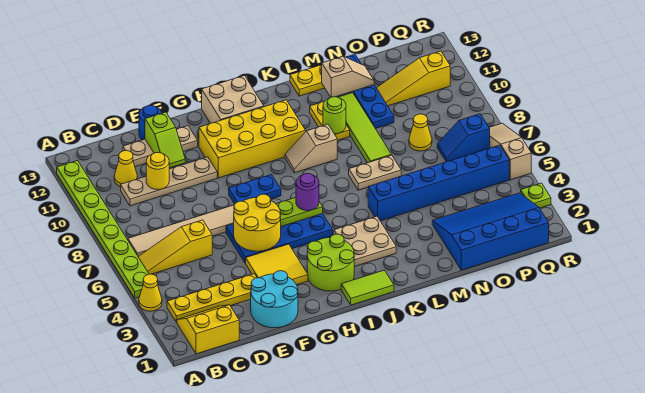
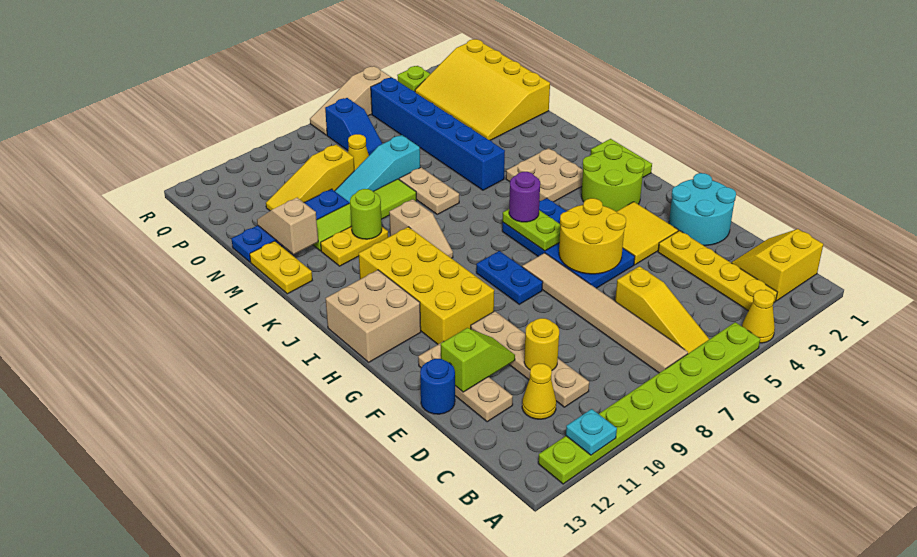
none -> cyan plate A11 level 2
yellow slope B1:C2 level 1 top 1 -> yellow slope B1:C2 level 1 top B
blue slope N1:Q3 level 1 top 1 -> yellow slope N1:Q3 level 1 top 1
none -> cyan slope N7:N9 level 1 top 7
yellow slope O11:Q11 level 1 top Q -> yellow slope O9:O11 level 1 top 9

